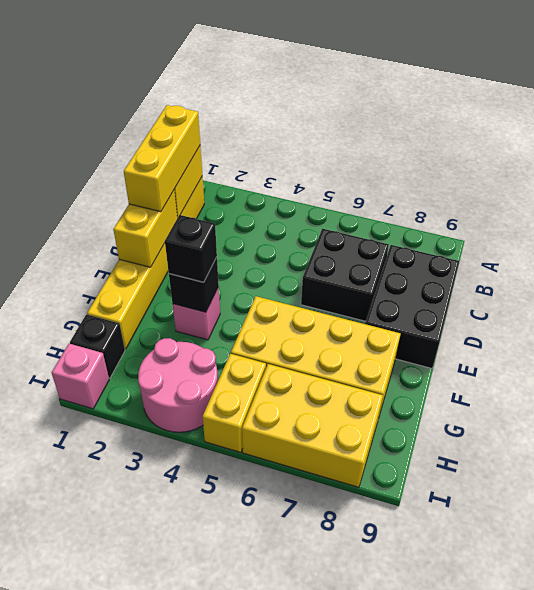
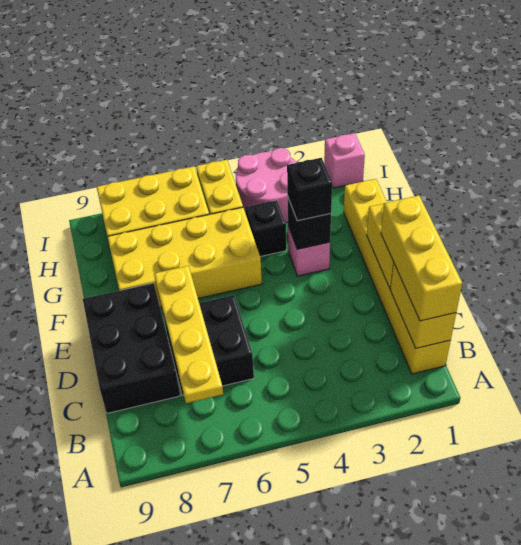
none -> yellow plate B7:E7 level 2
black brick H1 level 1 -> black brick G4 level 1

